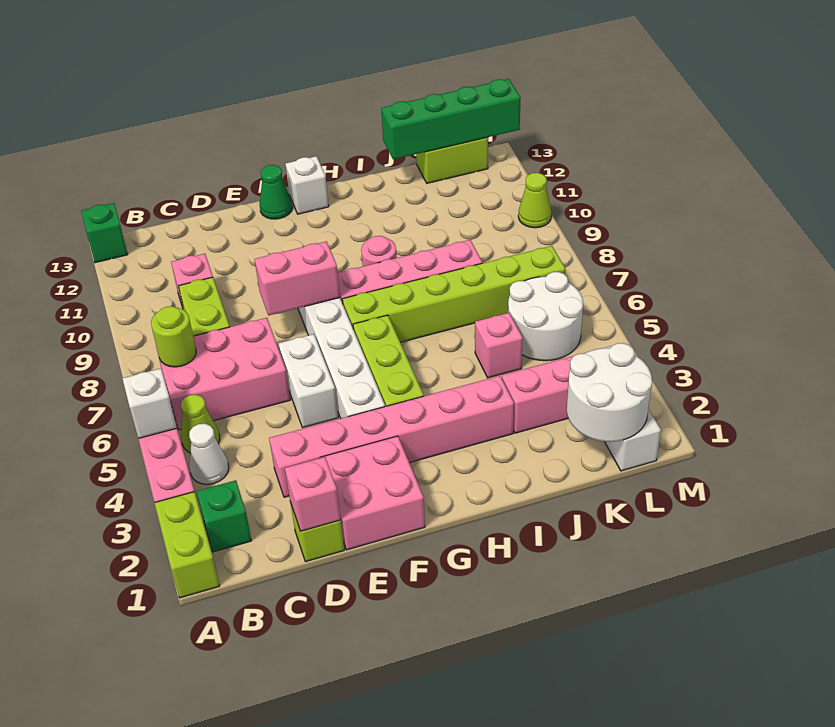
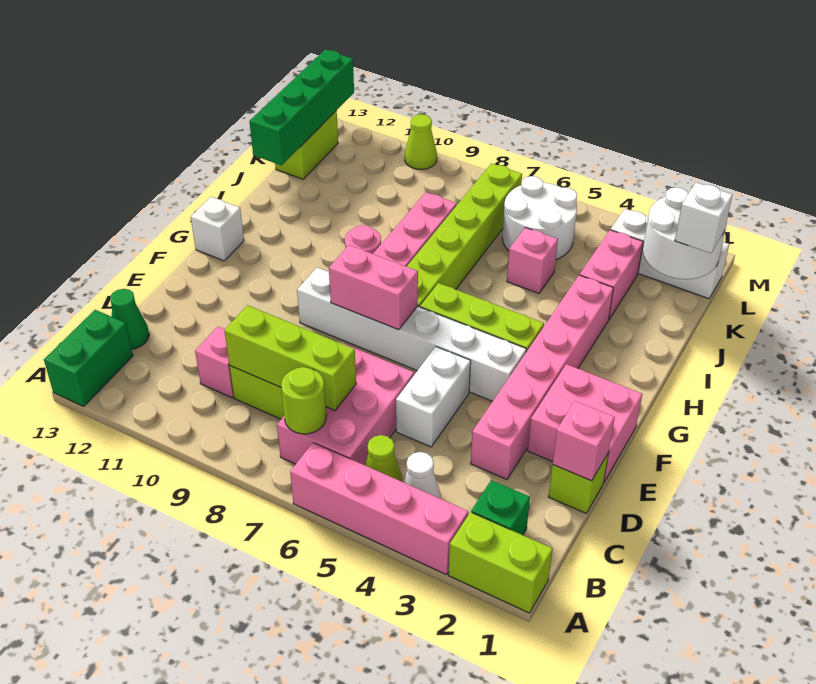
white brick A5 level 2 -> white brick K1 level 3
green brick A13 level 1 -> green brick A13:B13 level 1
none -> lime brick C7:C9 level 2
white brick E5:E6 level 1 -> white brick D5:E5 level 1
pink brick E8:F8 level 2 -> pink brick F7:F8 level 2
green cone F13 level 1 -> green cone C13 level 1

